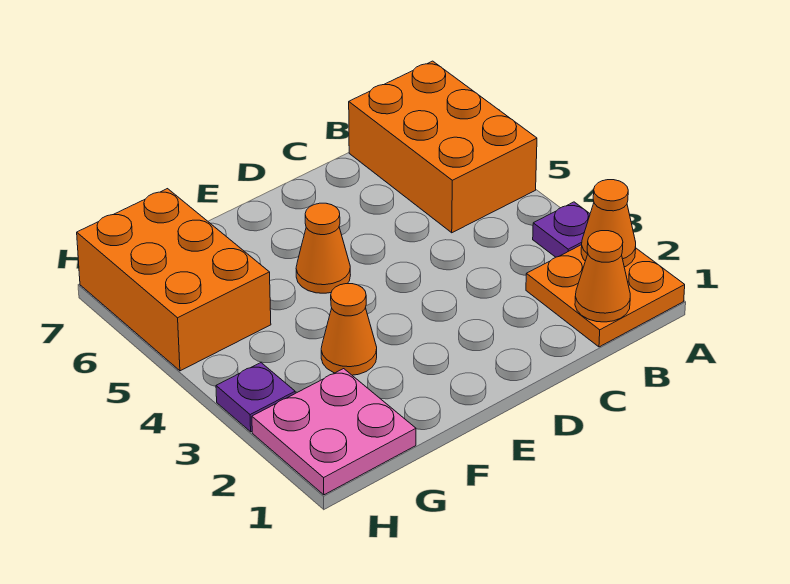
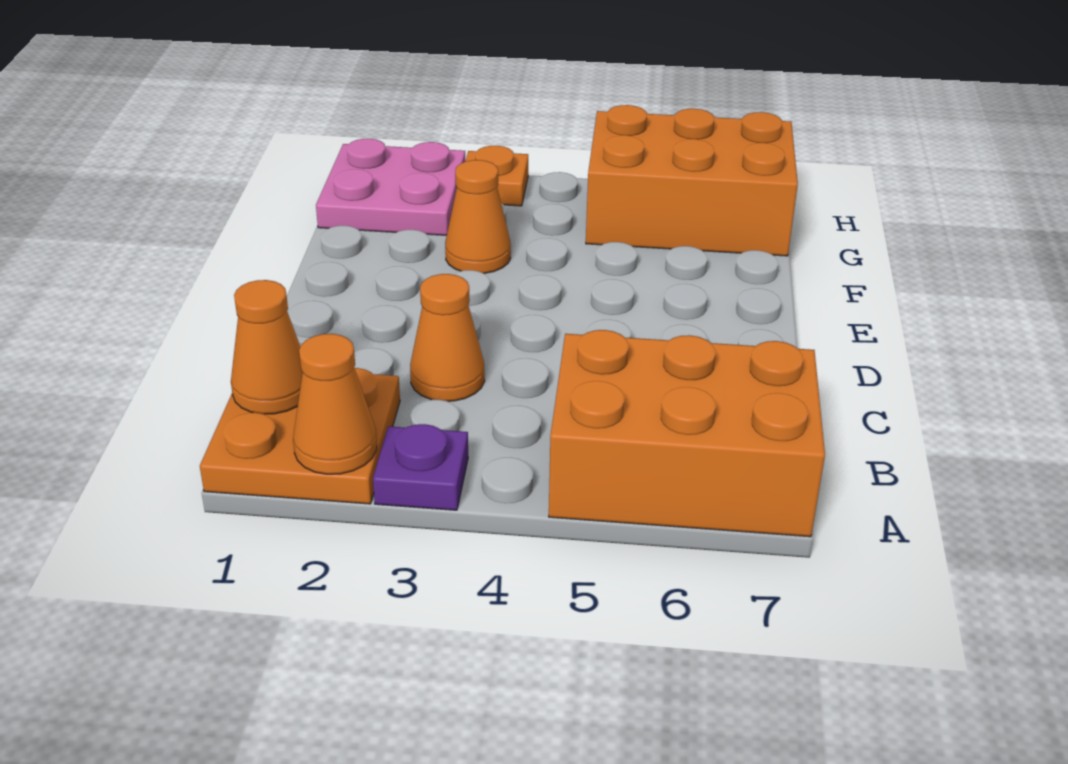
orange cone E5 level 1 -> orange cone C3 level 1
purple plate H3 level 1 -> orange plate H3 level 1

